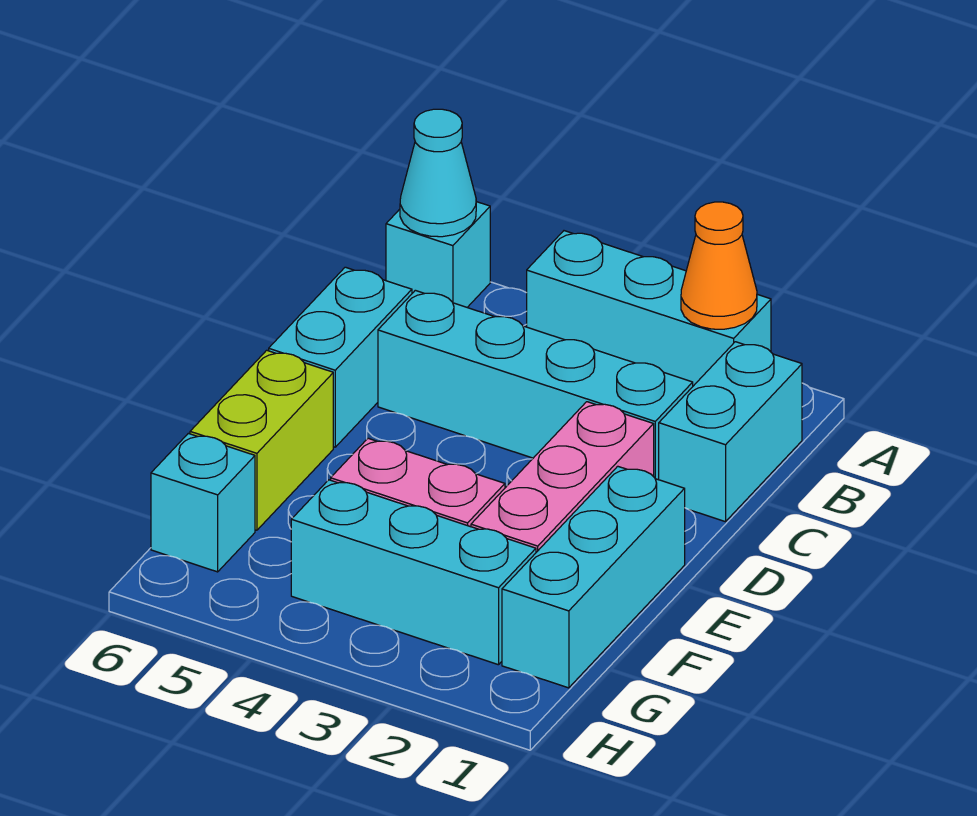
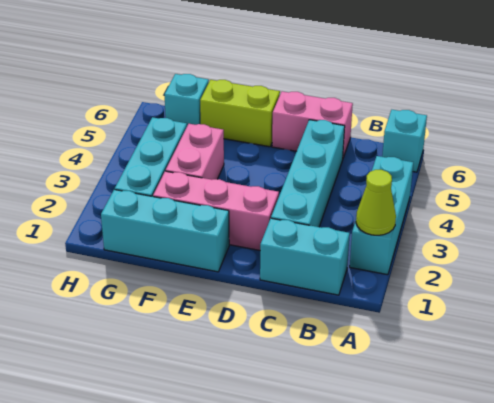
orange cone A2 level 2 -> lime cone A2 level 2
cyan cone A6 level 2 -> none
cyan brick C6:D6 level 1 -> pink brick C6:D6 level 1

